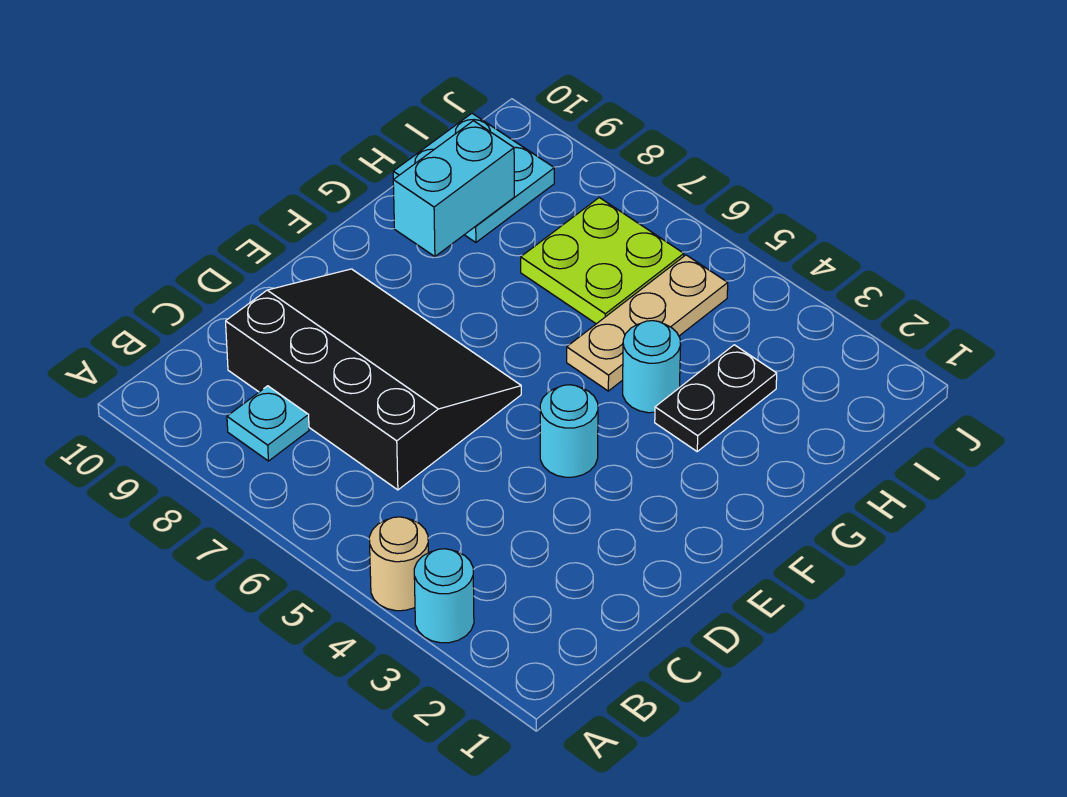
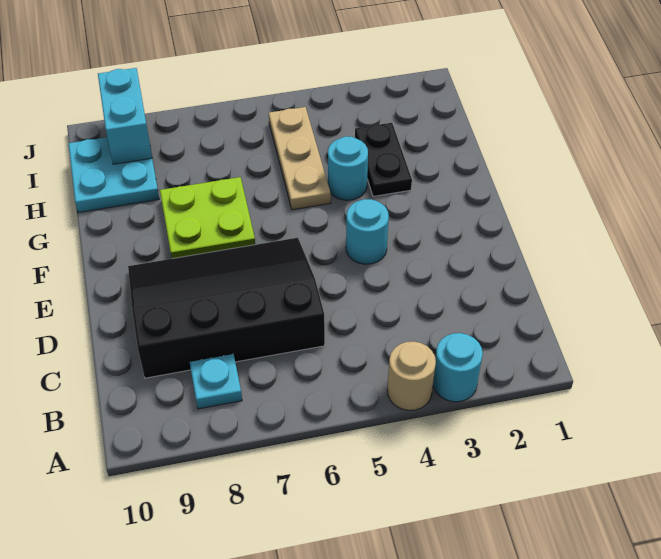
cyan brick G9:H9 level 2 -> cyan brick I9:J9 level 2
lime plate H6:I7 level 1 -> lime plate F7:G8 level 1

